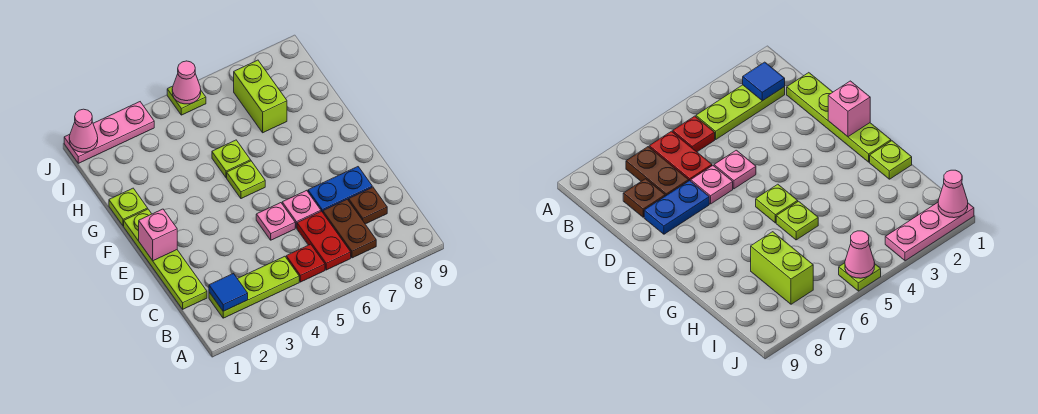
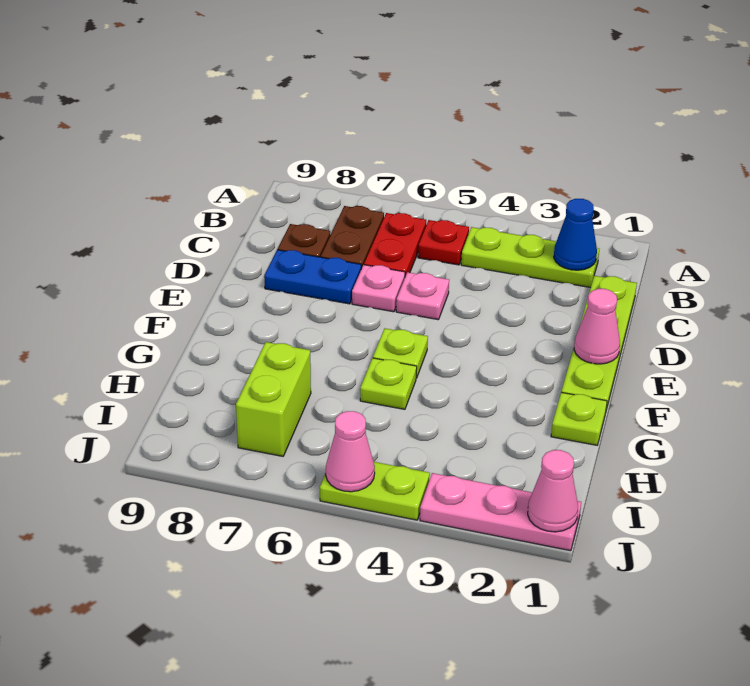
blue tile B2 level 2 -> blue cone B2 level 2
pink brick E1 level 2 -> pink cone E1 level 2
lime plate J5 level 1 -> lime plate J4:J5 level 1

